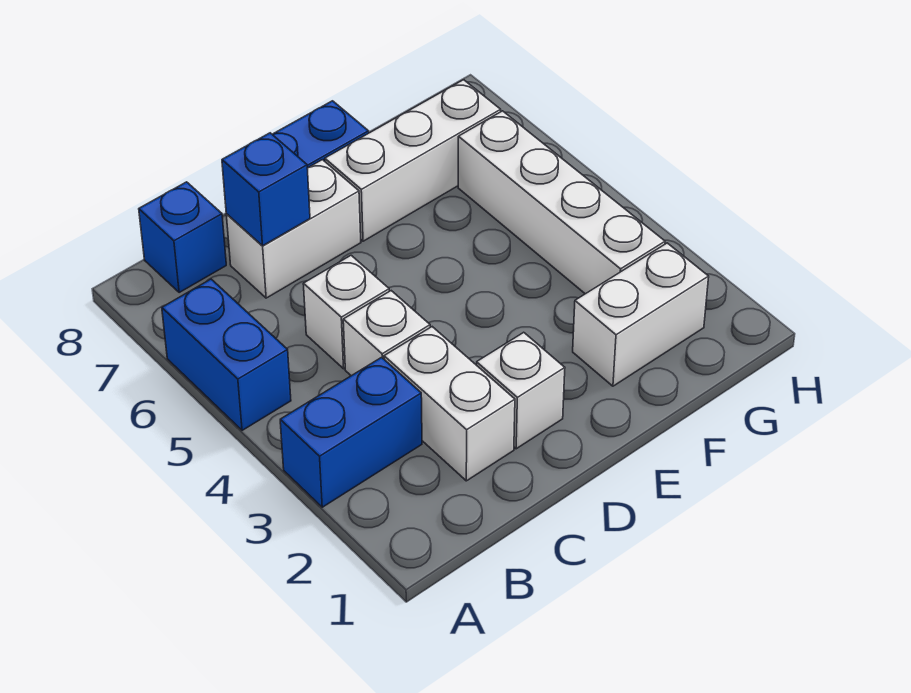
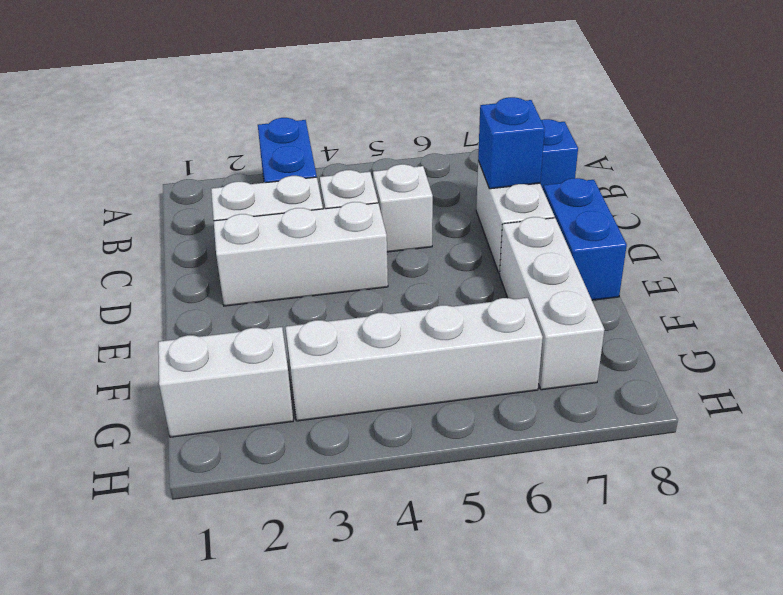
blue brick A5:A6 level 1 -> none
white brick D2 level 1 -> white brick D2:D4 level 1
white brick F2:G2 level 1 -> white brick G1:G2 level 1

